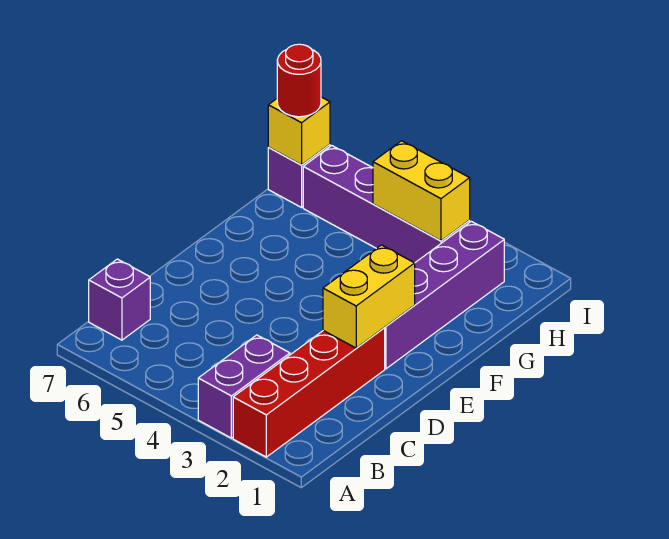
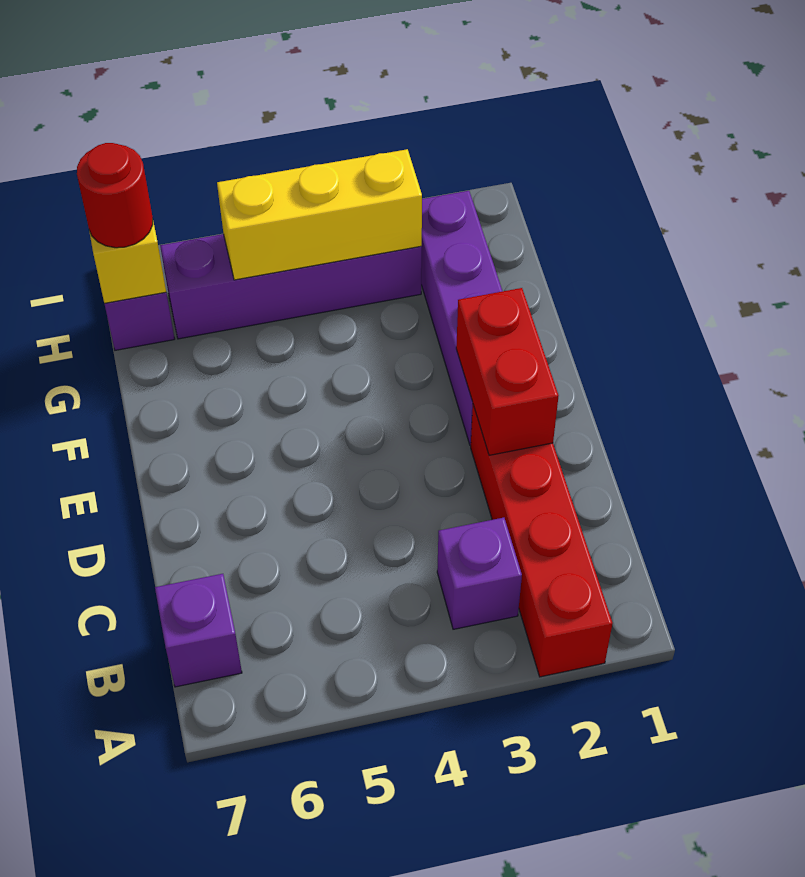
purple brick A3:B3 level 1 -> purple brick B3 level 1
yellow brick D2:E2 level 2 -> red brick D2:E2 level 2
yellow brick H3:H4 level 2 -> yellow brick H3:H5 level 2

